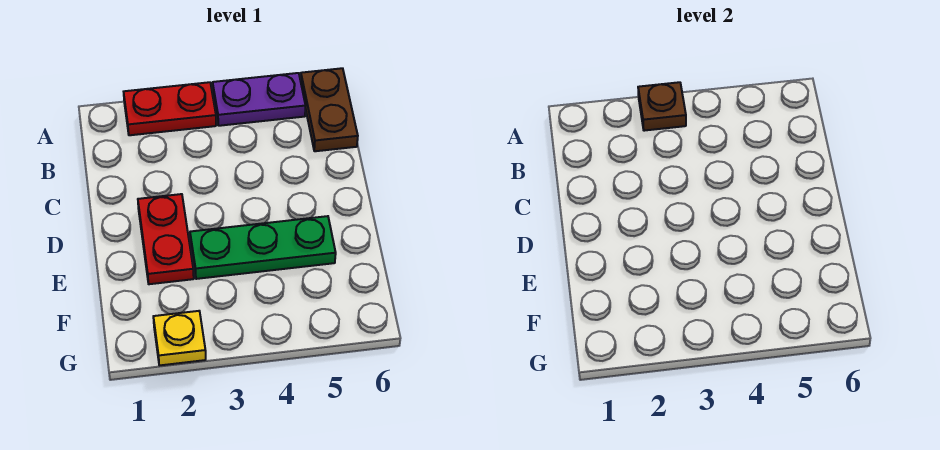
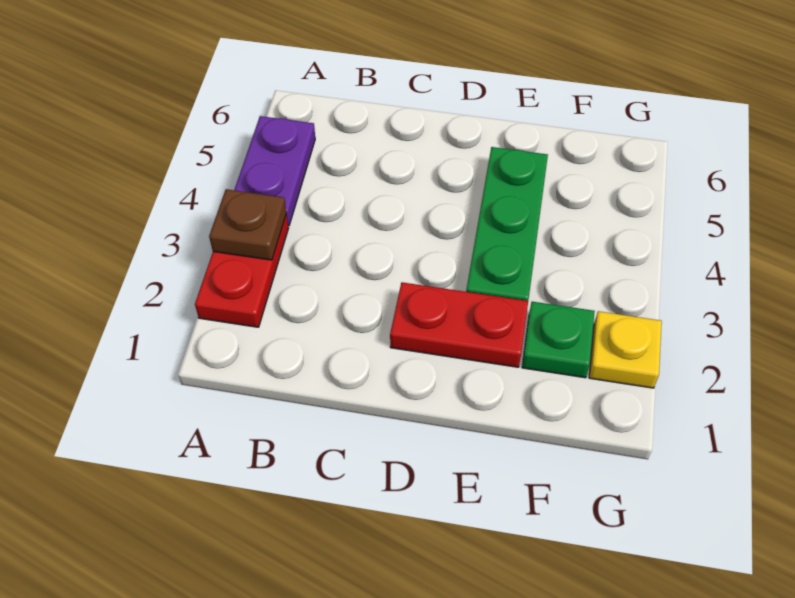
brown plate A6:B6 level 1 -> none
none -> green plate F2 level 1

